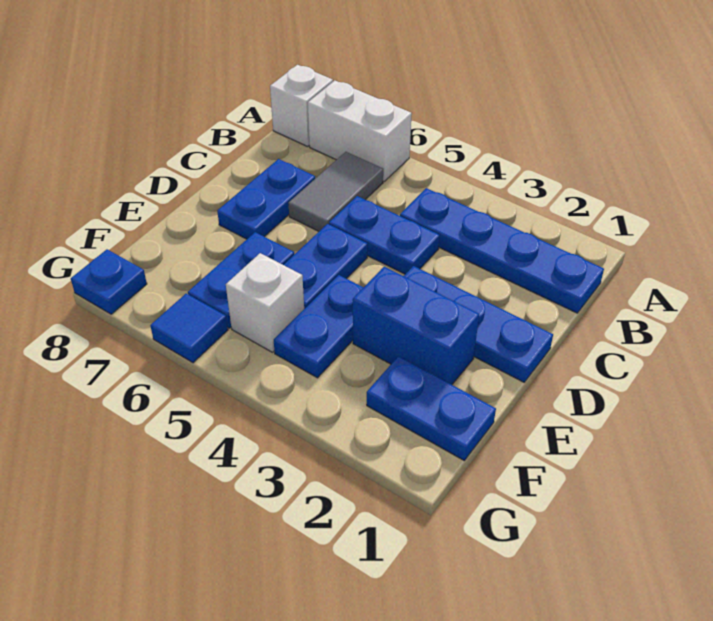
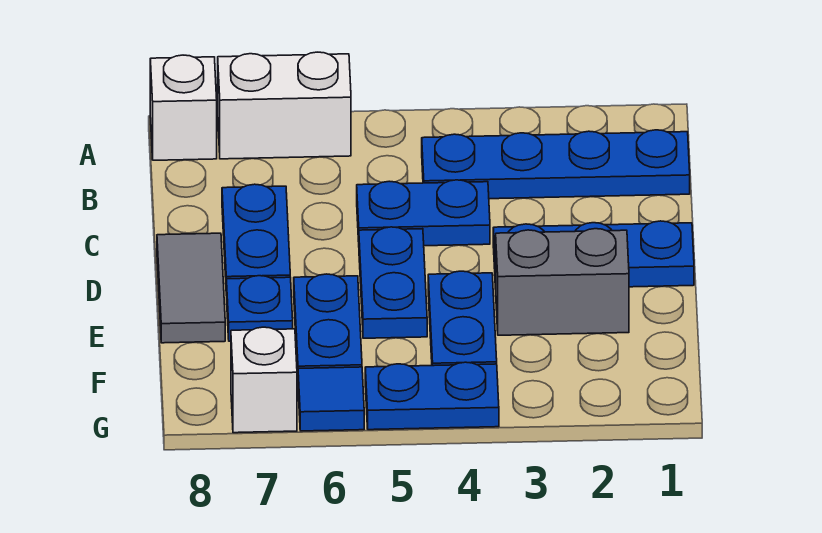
grey tile B6:C6 level 1 -> grey tile D8:E8 level 1
blue brick E2:E3 level 1 -> grey brick E2:E3 level 1
blue plate F1:F2 level 1 -> blue plate G4:G5 level 1
white brick F5 level 1 -> white brick G7 level 1
blue plate G8 level 1 -> blue plate E7 level 1

